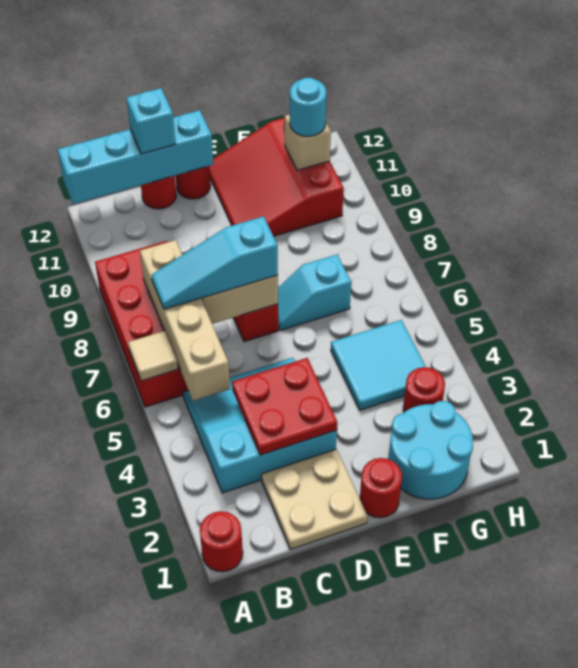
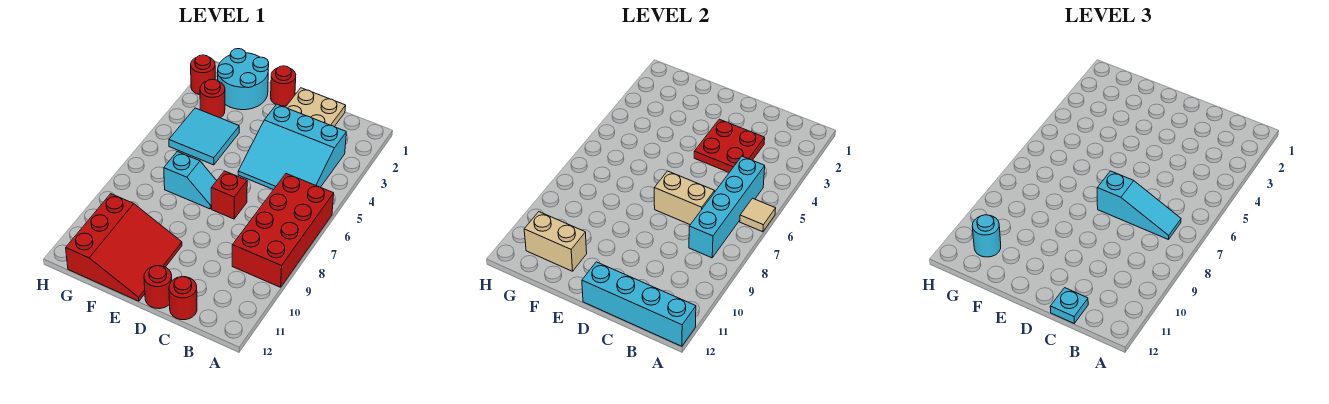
red round brick A1 level 1 -> red round brick H2 level 1
tan brick B5:B8 level 2 -> cyan brick B5:B8 level 2
cyan brick C12 level 3 -> cyan plate C12 level 3
tan brick G11 level 2 -> tan brick F11:G11 level 2

